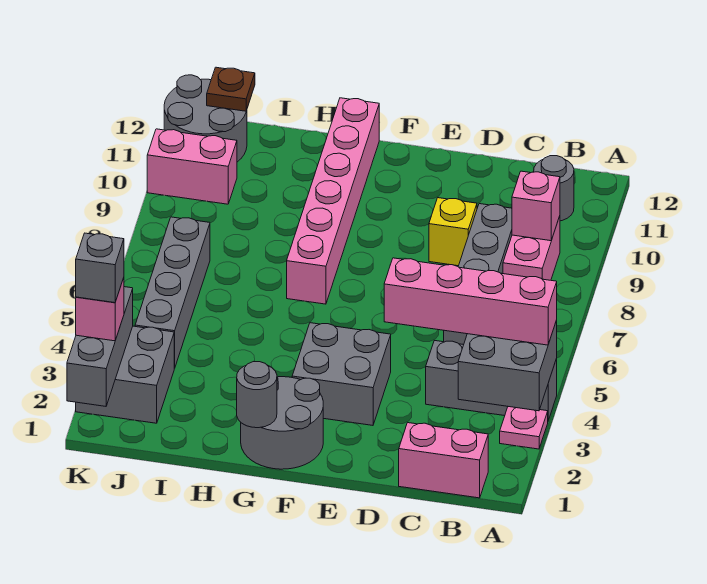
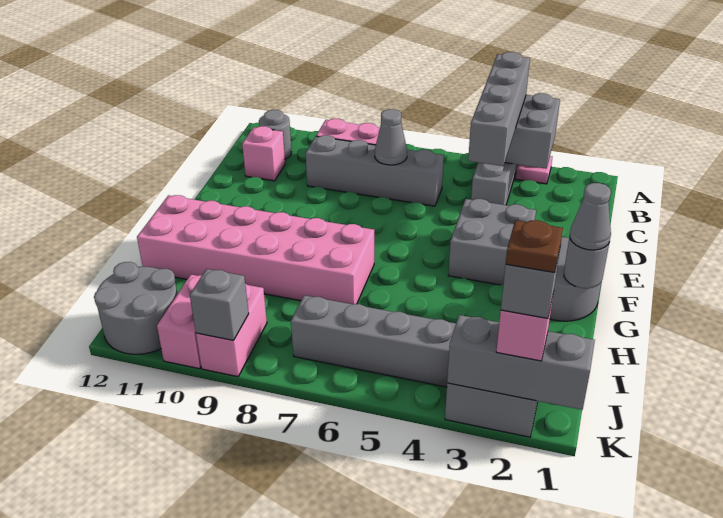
pink brick A4:D4 level 3 -> grey brick A4:D4 level 3
pink brick B1:C1 level 1 -> pink brick J9:K9 level 1
pink brick B9 level 2 -> pink brick C11 level 1
none -> grey cone C7 level 2
yellow brick D9 level 1 -> none
none -> grey cone G1 level 3
pink brick G7:G12 level 1 -> pink brick G7:H12 level 1
brown plate J12 level 2 -> brown plate K2 level 5
none -> grey brick K9 level 2

